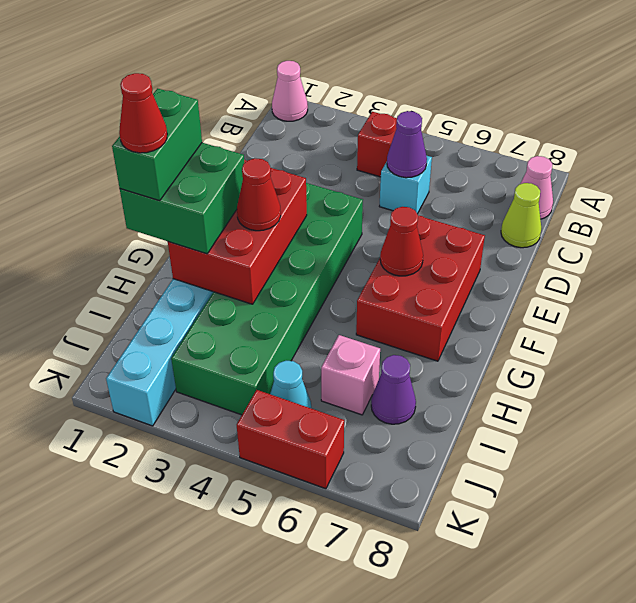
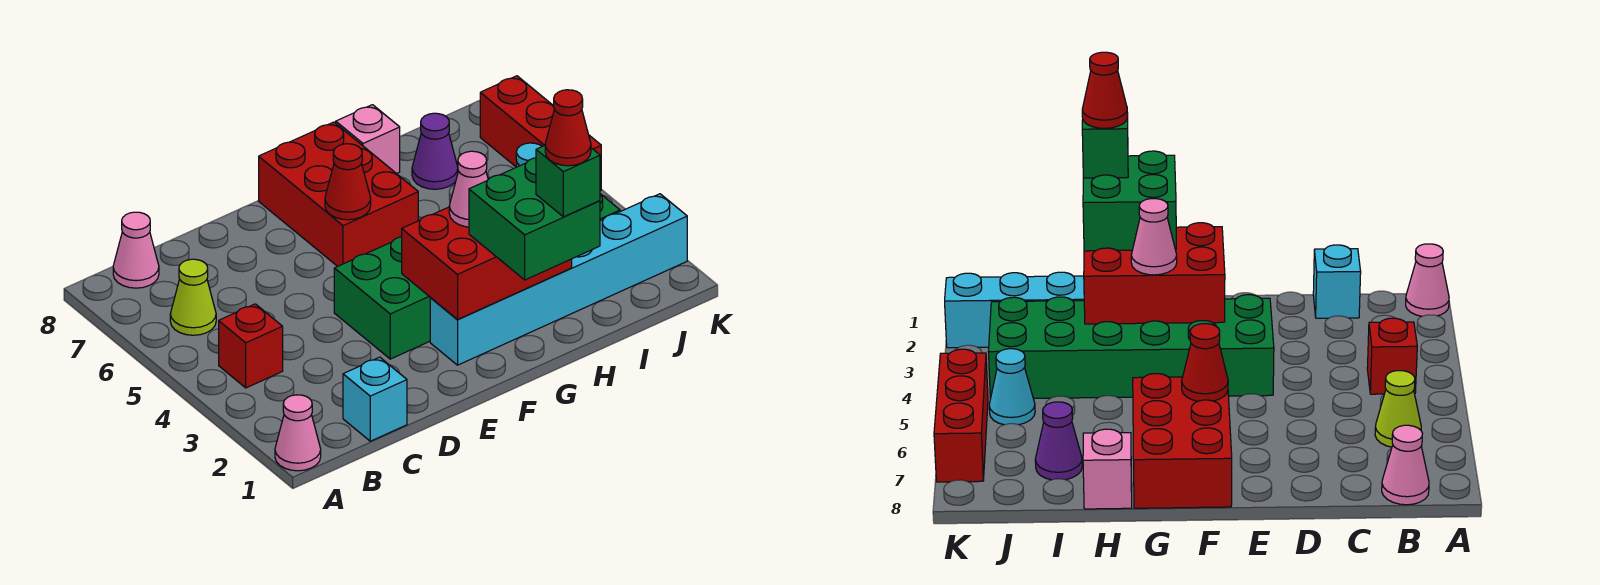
cyan brick C5 level 1 -> cyan brick C1 level 1
purple cone C5 level 2 -> none
lime cone C8 level 1 -> lime cone B6 level 1
red brick E6:G7 level 1 -> red brick F6:G8 level 1
green brick G1:H1 level 4 -> green brick H1 level 4
red cone G3 level 3 -> pink cone G3 level 3
pink brick I6 level 1 -> pink brick H8 level 1
red brick K5:K6 level 1 -> red brick K5:K7 level 1

